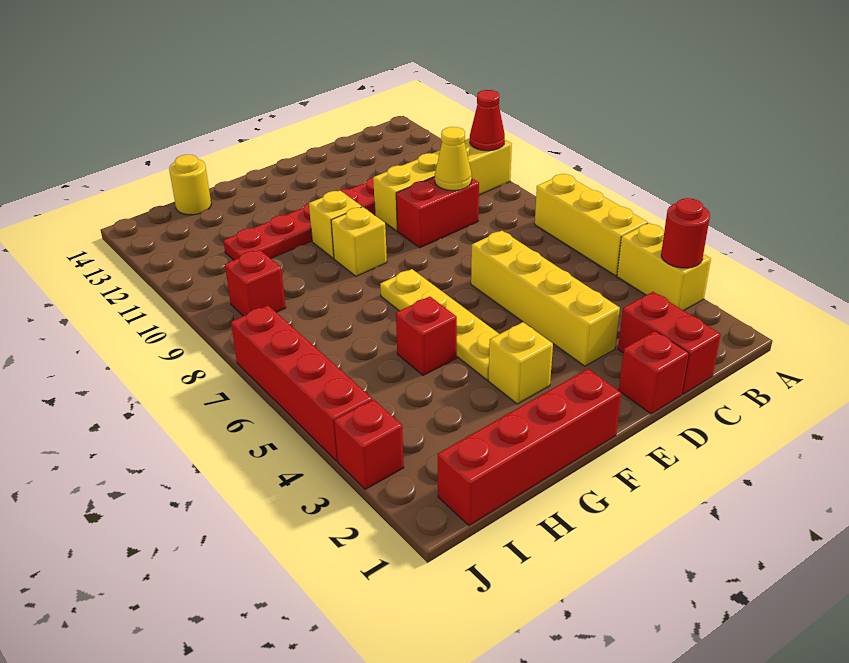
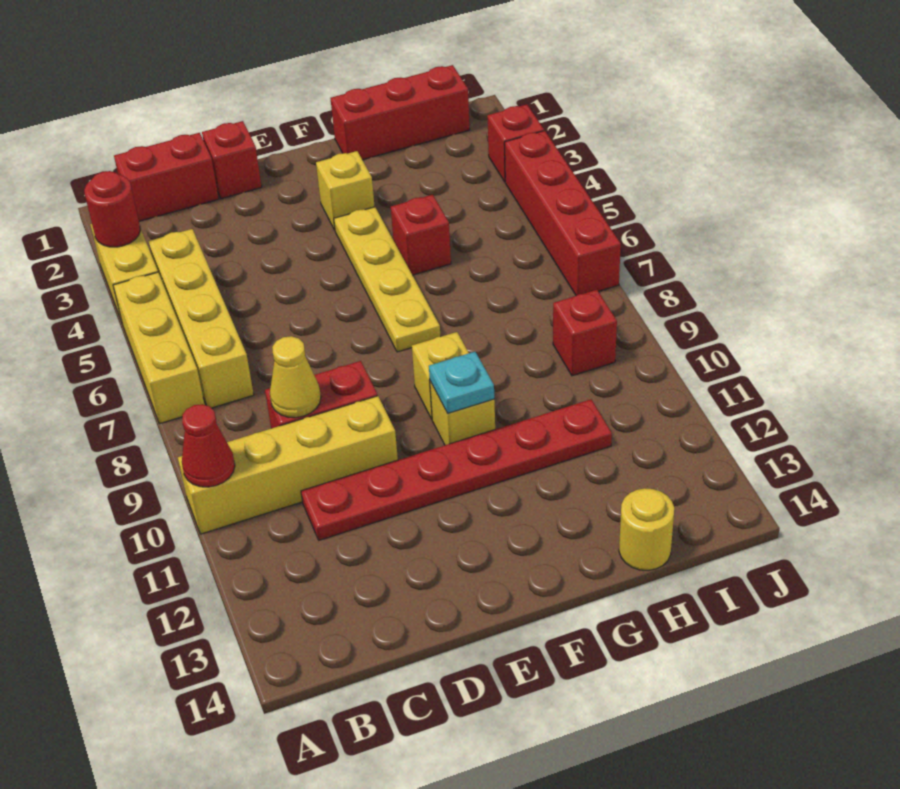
red brick C1:C2 level 1 -> red brick B1:C1 level 1
yellow brick D3:D6 level 1 -> yellow brick B4:B7 level 1
red brick F1:I1 level 1 -> red brick G1:I1 level 1
none -> cyan plate F10 level 2

